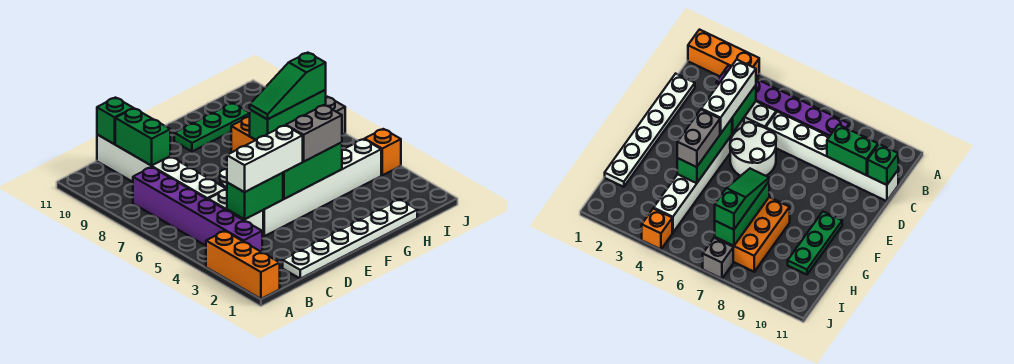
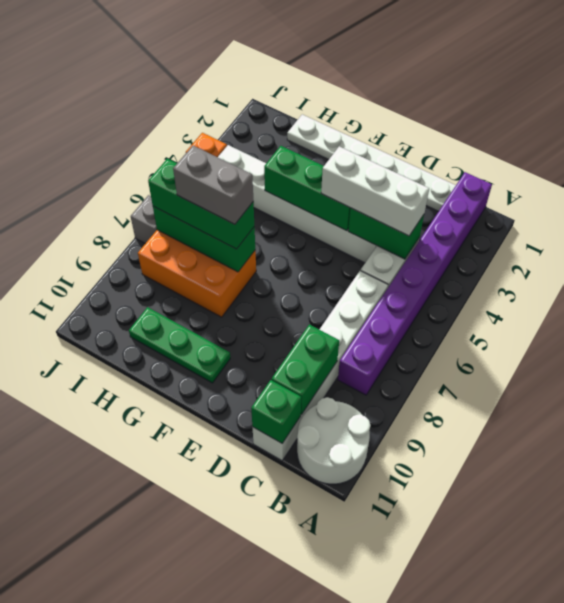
orange brick A1:A3 level 1 -> none
purple brick B3:B8 level 1 -> purple brick B1:B8 level 1
white round brick D5:E6 level 1 -> white round brick A10:B11 level 1
grey brick F4:G4 level 3 -> grey brick G7:H7 level 4
green slope G7:I7 level 3 top I -> green brick G7:I7 level 3

